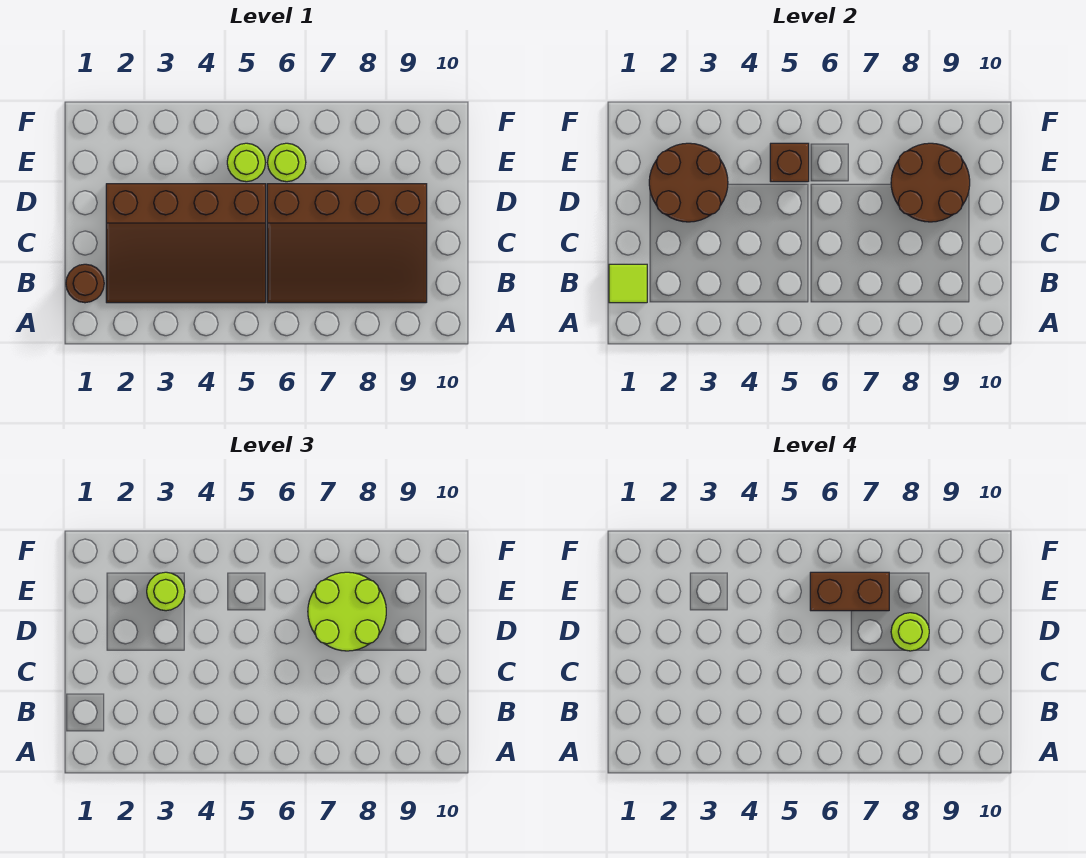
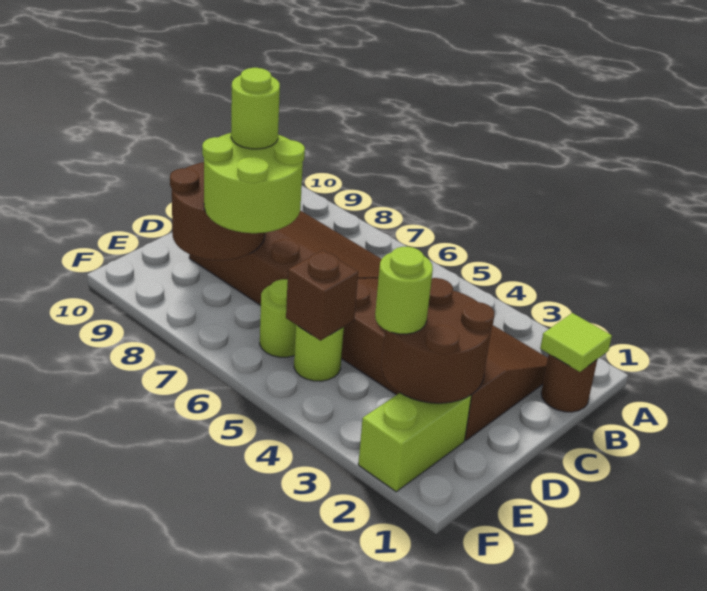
none -> lime brick E2:F2 level 1
brown brick E6:E7 level 4 -> none

